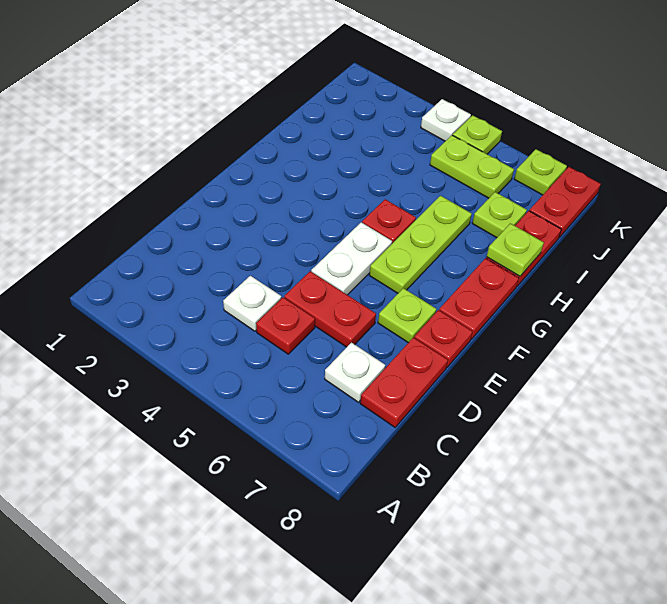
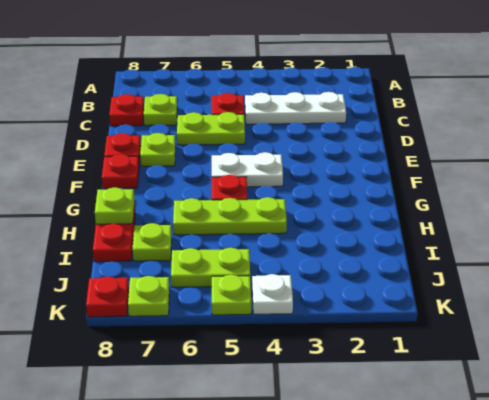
white plate C4 level 1 -> white plate C2:C4 level 1
white plate C7 level 1 -> lime plate C7 level 1
red plate C8:D8 level 1 -> red plate C8 level 1
red plate D5:D6 level 1 -> lime plate D5:D6 level 1
white plate E5:F5 level 1 -> white plate F4:F5 level 1
lime plate F6:H6 level 1 -> lime plate H4:H6 level 1
red plate F8:G8 level 1 -> red plate F8 level 1
red plate J8:K8 level 1 -> red plate K8 level 1

